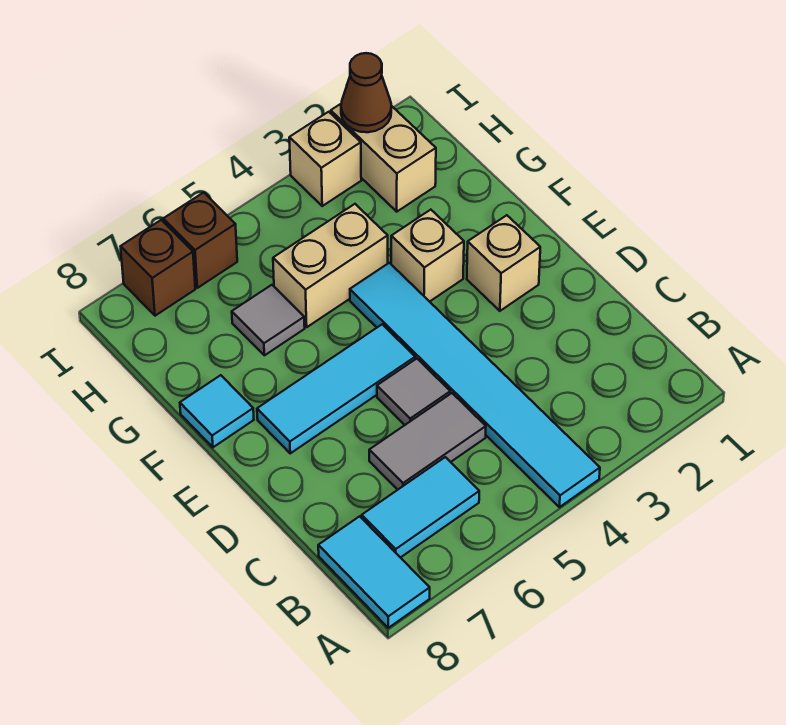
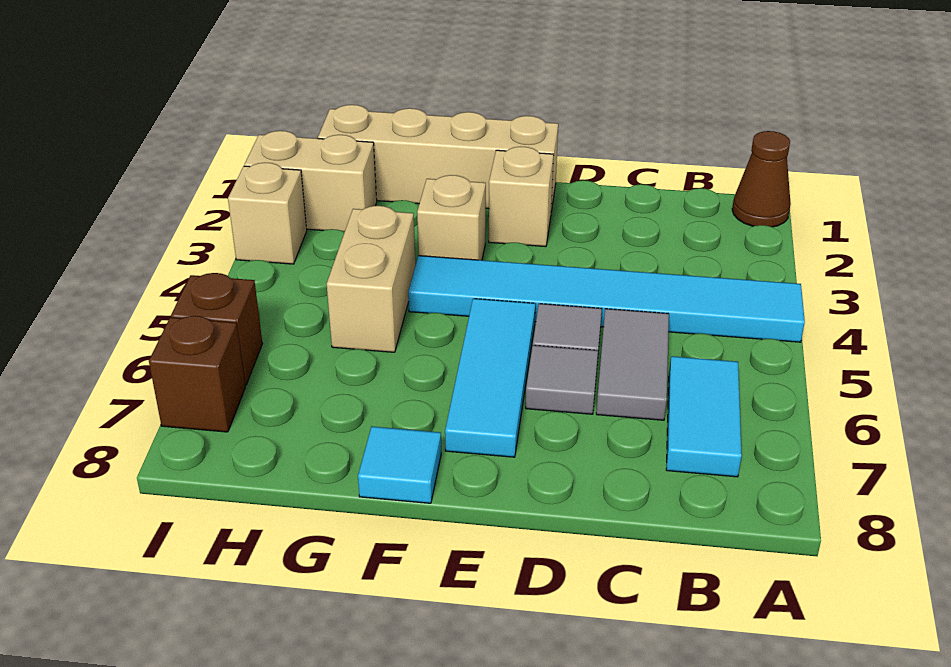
cyan tile A8:B8 level 1 -> none
none -> tan brick E1:H1 level 1
grey tile G6 level 1 -> grey tile D6 level 1
brown cone I2 level 2 -> brown cone A1 level 1

